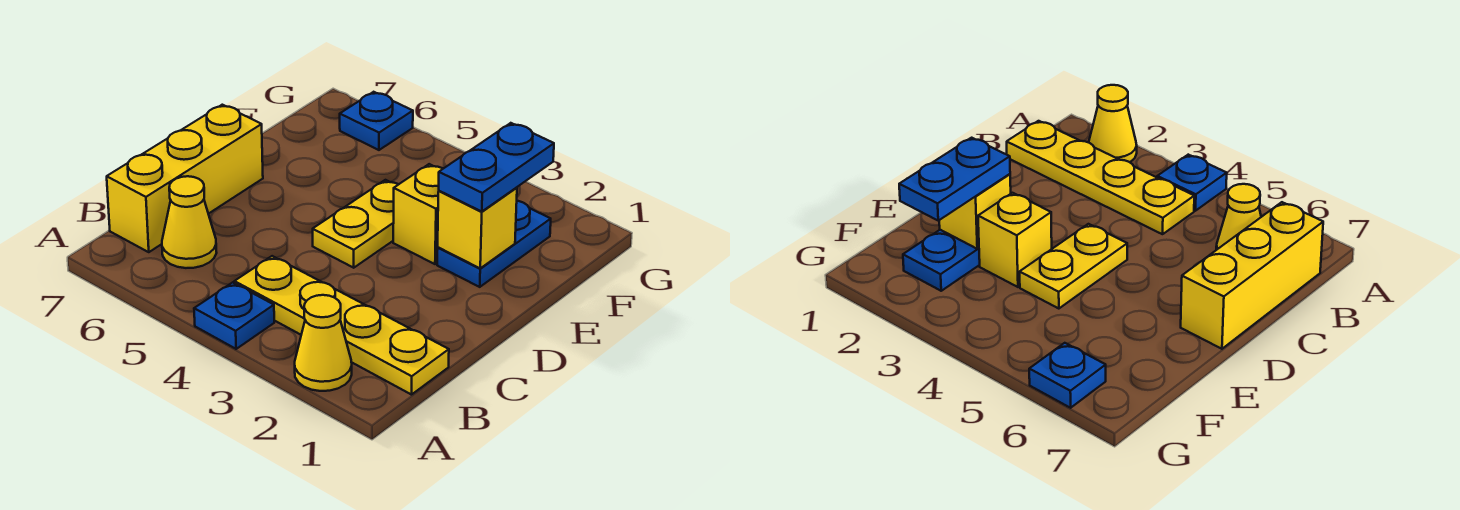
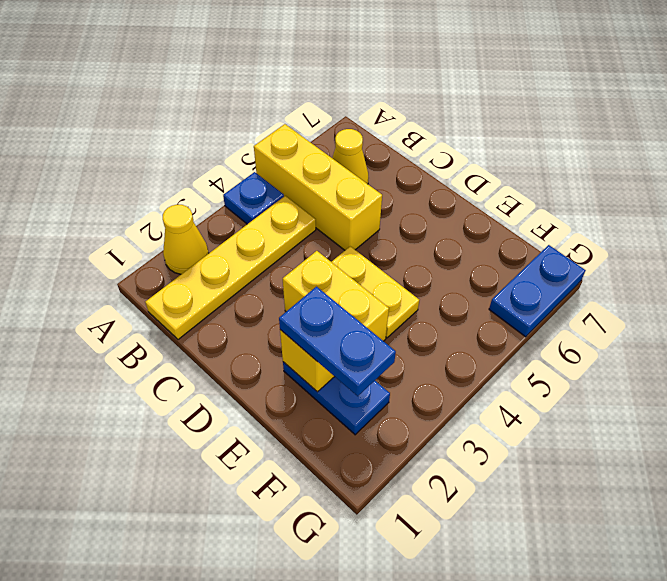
yellow brick B7:D7 level 1 -> yellow brick A5:C5 level 1
yellow brick E3 level 1 -> yellow brick D3:E3 level 1
blue plate G6 level 1 -> blue plate G6:G7 level 1

